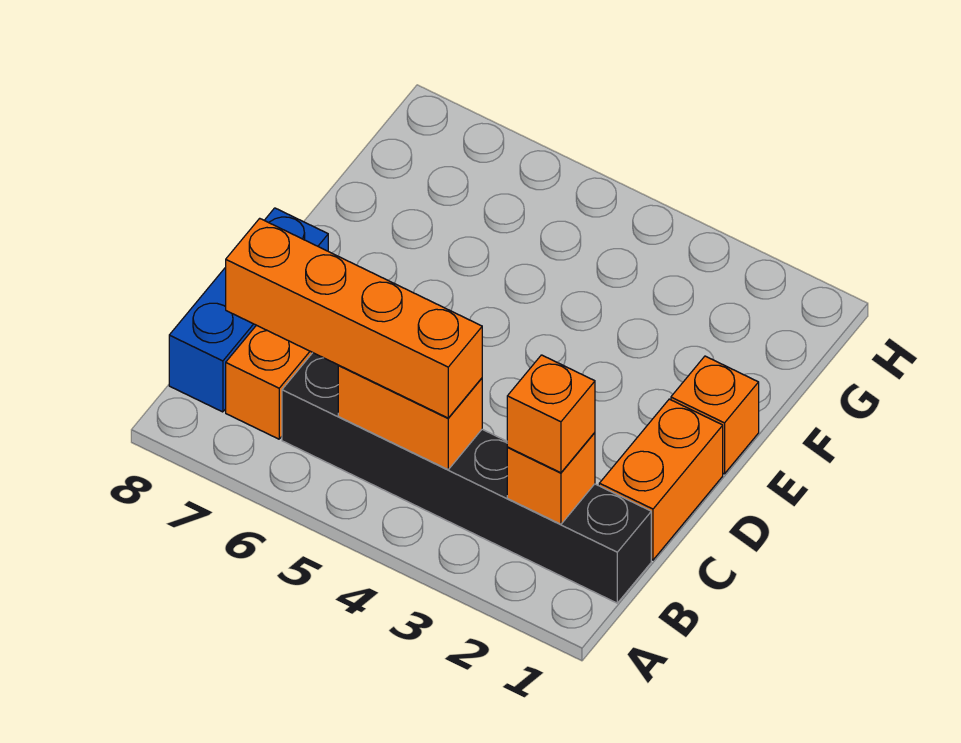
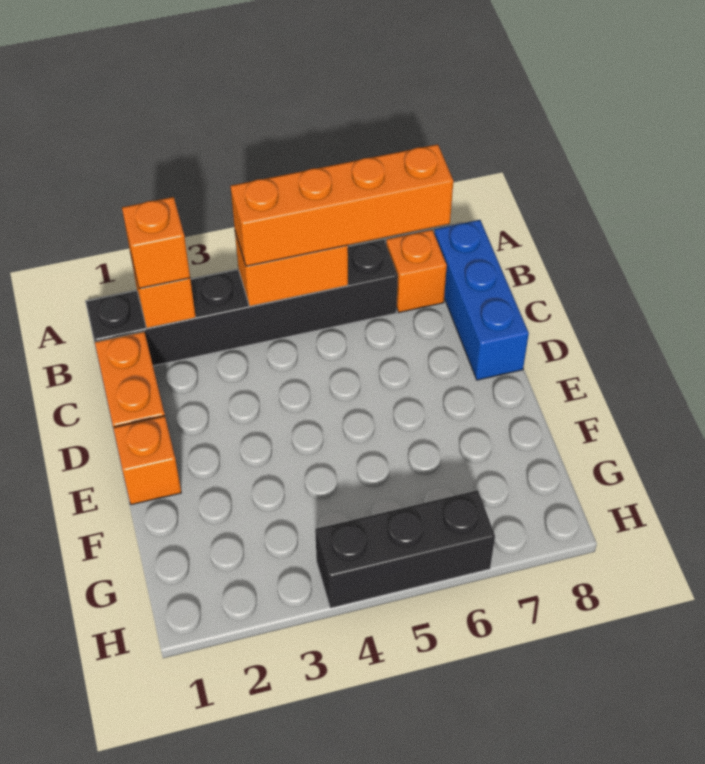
none -> black brick H4:H6 level 1

